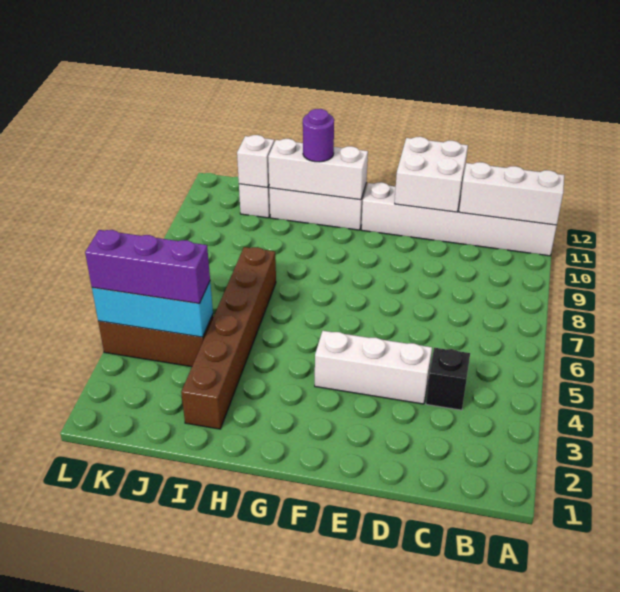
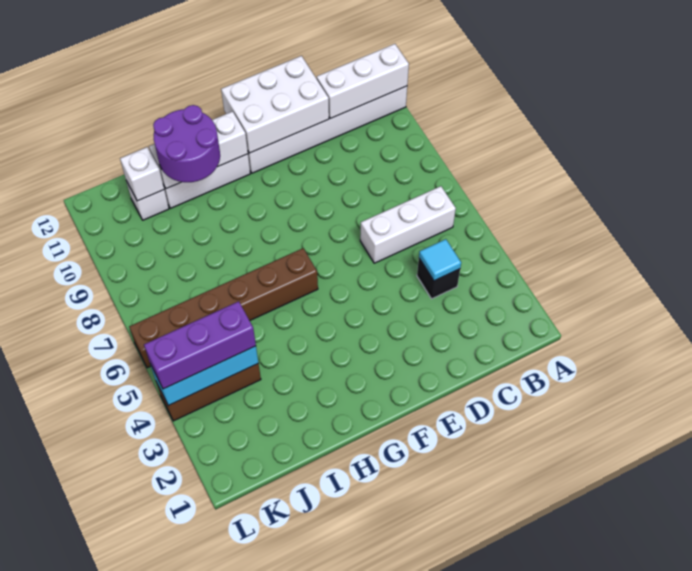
none -> cyan tile C4 level 2
white brick D4:F4 level 1 -> white brick B6:D6 level 1
white brick D11:E12 level 2 -> white brick D11:F12 level 2
purple round brick H11 level 3 -> purple round brick H10:I11 level 3
brown brick I2:I7 level 1 -> brown brick G6:L6 level 1

